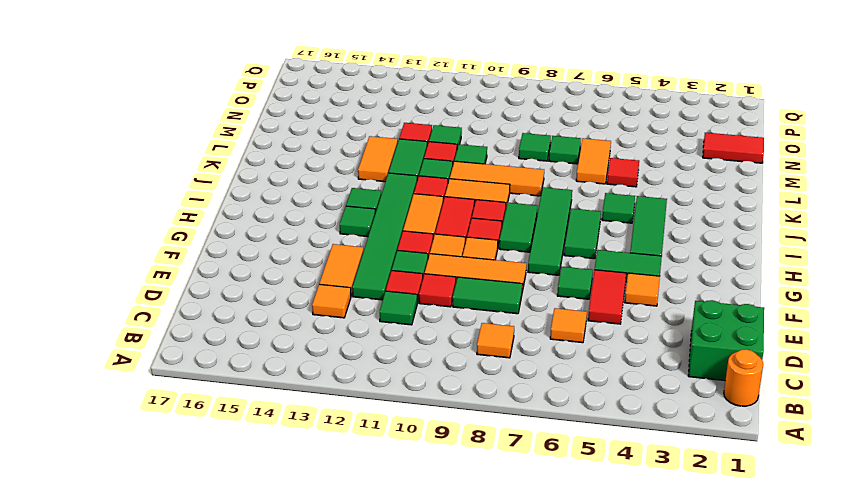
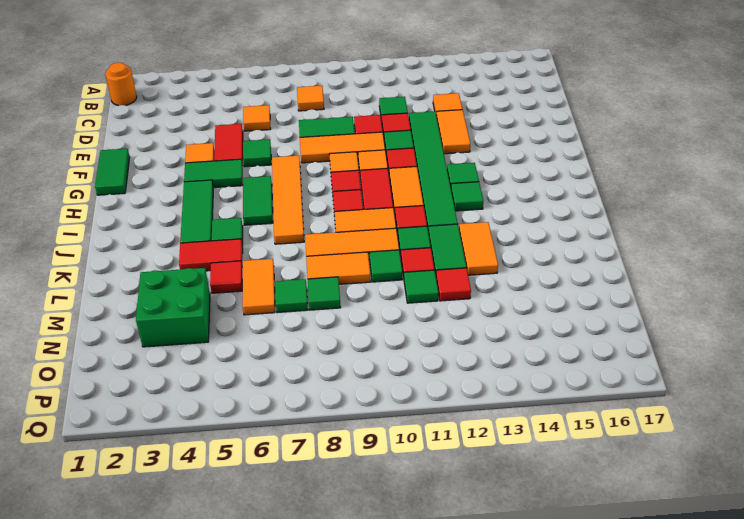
green brick C1:D2 level 1 -> green brick M3:N4 level 1
green tile G7:J7 level 1 -> orange tile G7:J7 level 1
green tile H8:I8 level 1 -> green tile F1:G1 level 1
none -> orange tile L8:L9 level 1
red tile N1:N2 level 1 -> red tile K4:K5 level 1

